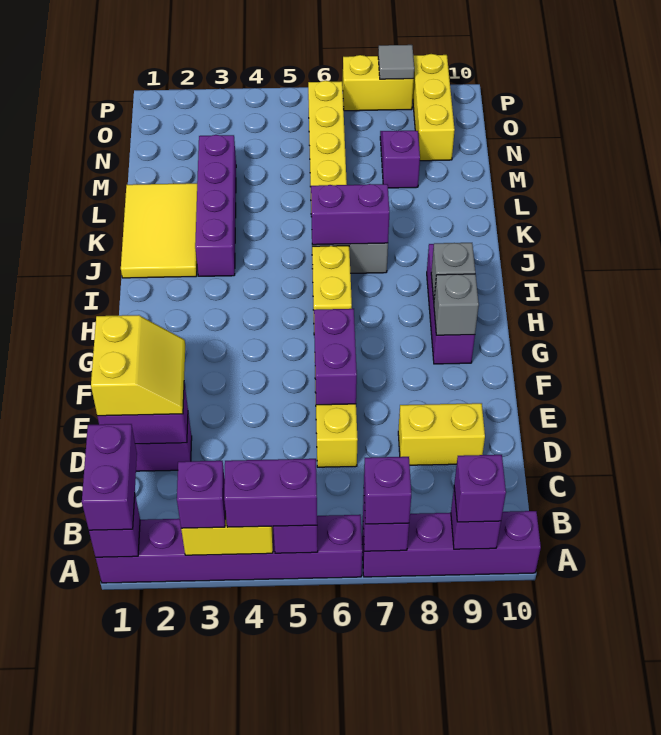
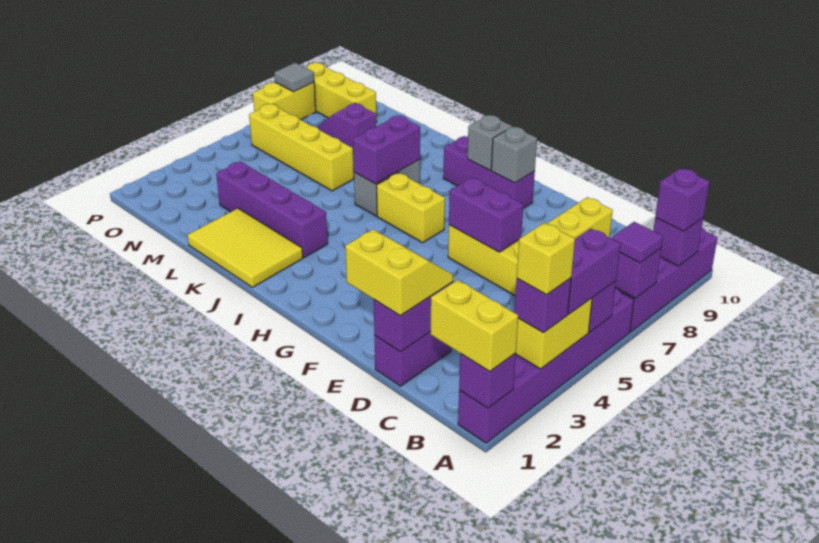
purple brick A1:B1 level 3 -> yellow brick A1:B1 level 3
none -> yellow brick A3 level 4
purple brick A7 level 3 -> purple tile A7 level 3

